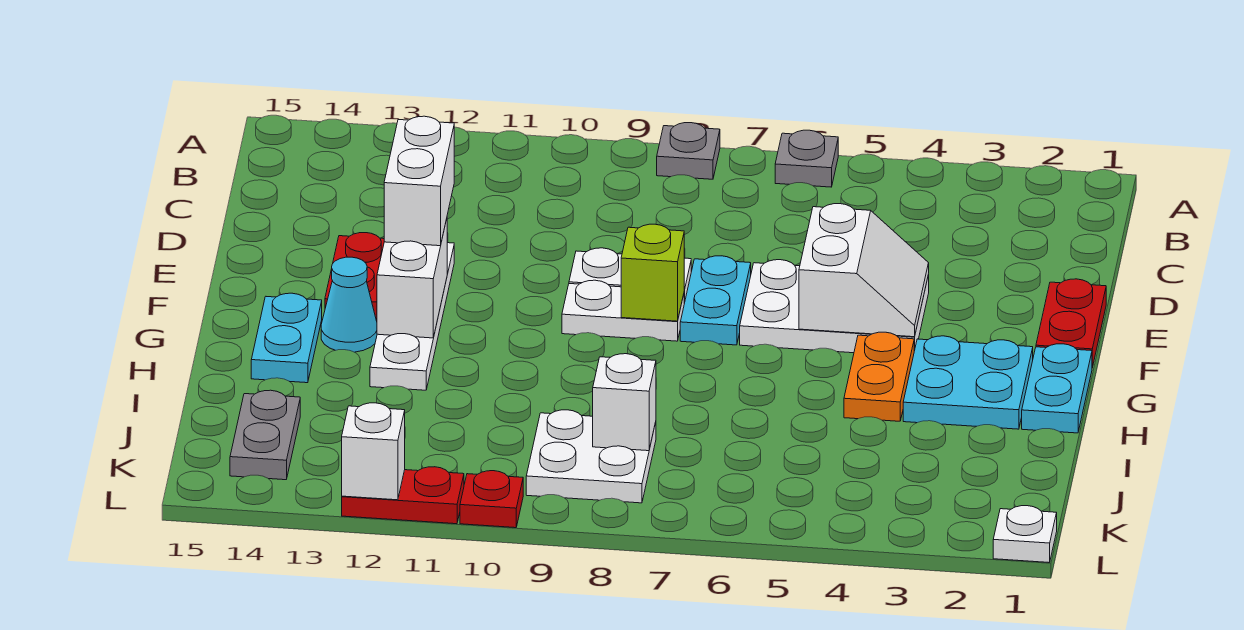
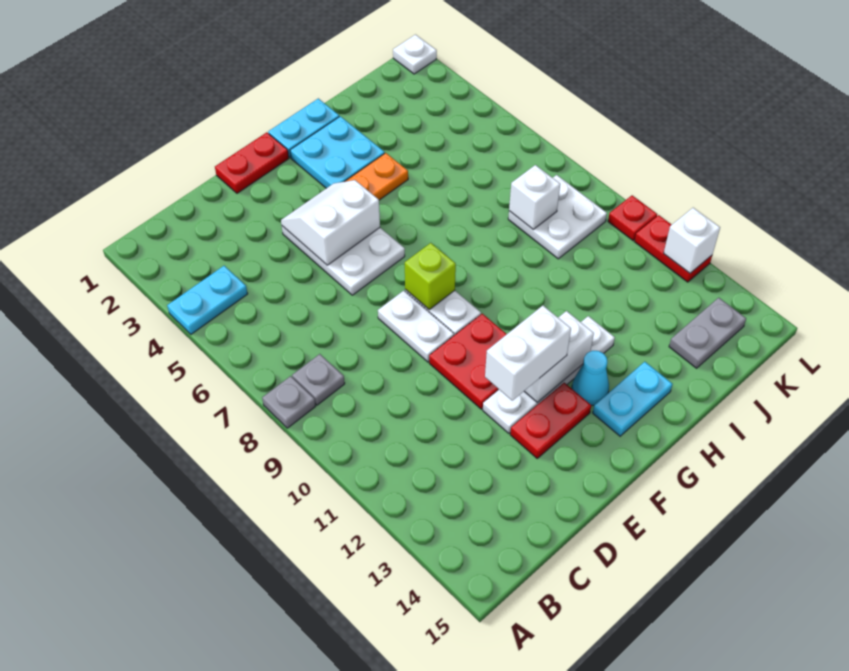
grey plate A6 level 1 -> grey plate B8 level 1
cyan plate E7:F7 level 1 -> cyan plate A4:B4 level 1
none -> red plate E10:F11 level 1

